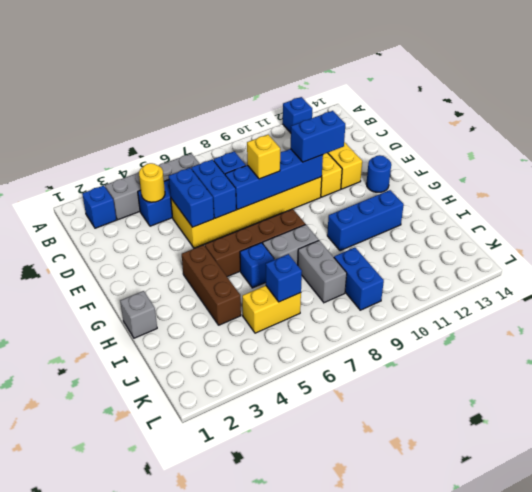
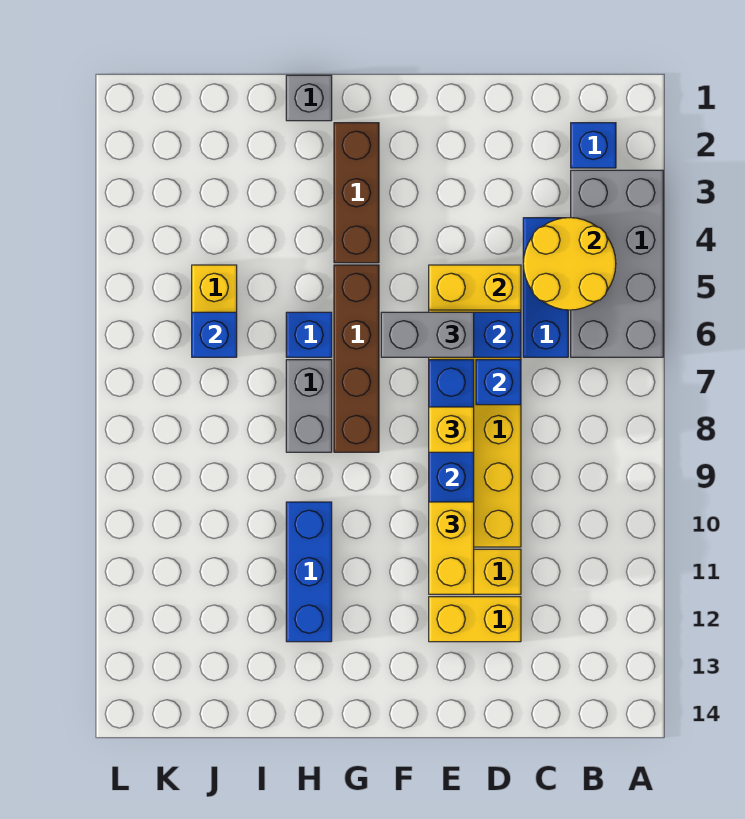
blue brick A12 level 1 -> none
grey brick B3:B6 level 1 -> grey brick A3:B6 level 1
yellow round brick C4 level 2 -> yellow round brick B4:C5 level 2
blue brick D5:E5 level 2 -> yellow brick D5:E5 level 2
blue brick E10:E11 level 3 -> yellow brick E10:E11 level 3
blue round brick F13 level 1 -> none
brown brick G4:I4 level 1 -> brown brick G2:G4 level 1
grey brick I8:J8 level 1 -> grey brick E6:F6 level 3
blue brick J9:K9 level 1 -> none

